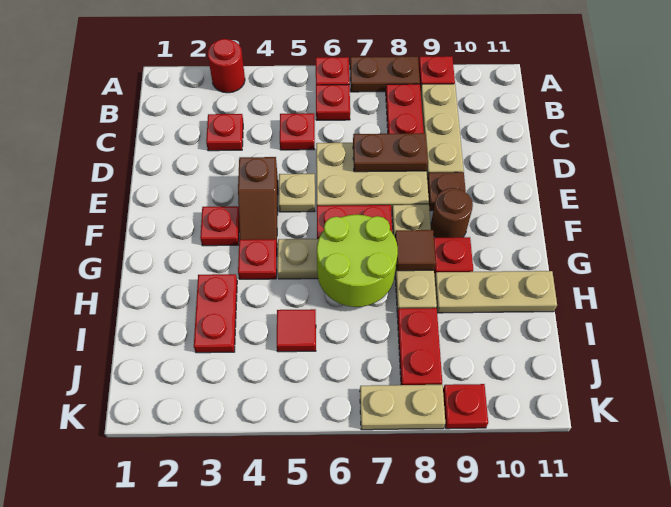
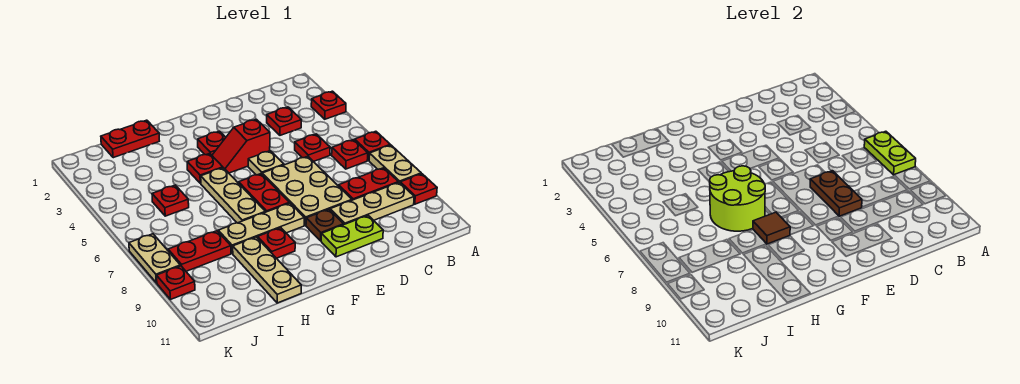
red round brick A3 level 1 -> red plate A3 level 1
none -> lime plate A6:A7 level 2
brown plate A7:A8 level 1 -> tan plate A7:A8 level 1
none -> lime plate D10:E10 level 1
brown slope E4:F4 level 1 top E -> red slope E4:F4 level 1 top E
brown round brick F9 level 1 -> none
red plate H3:I3 level 1 -> red plate H1:I1 level 1
red tile I5 level 1 -> red plate I5 level 1

